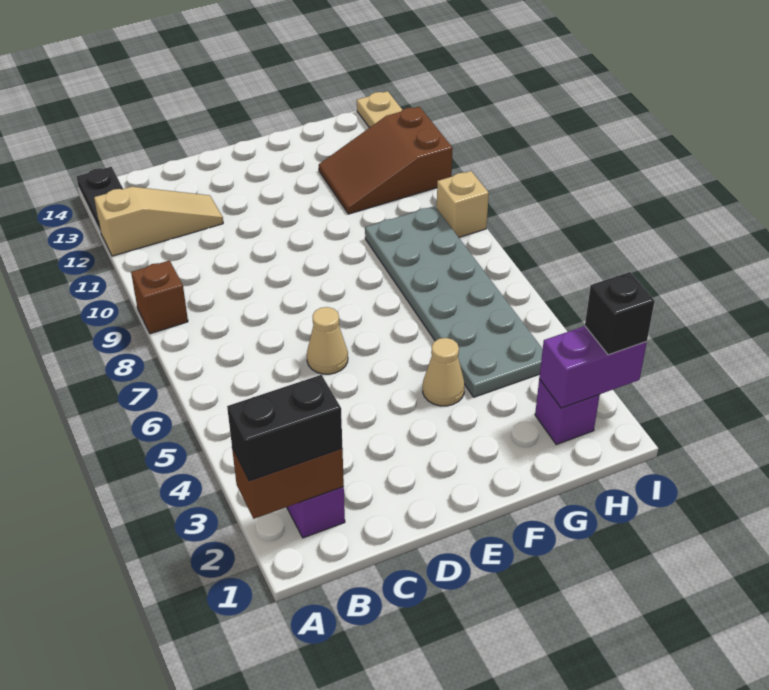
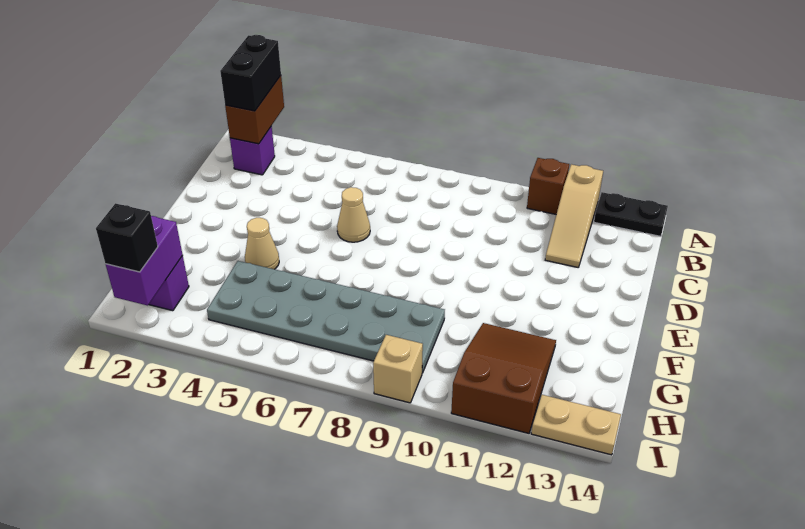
brown brick A9 level 1 -> brown brick A11 level 1

